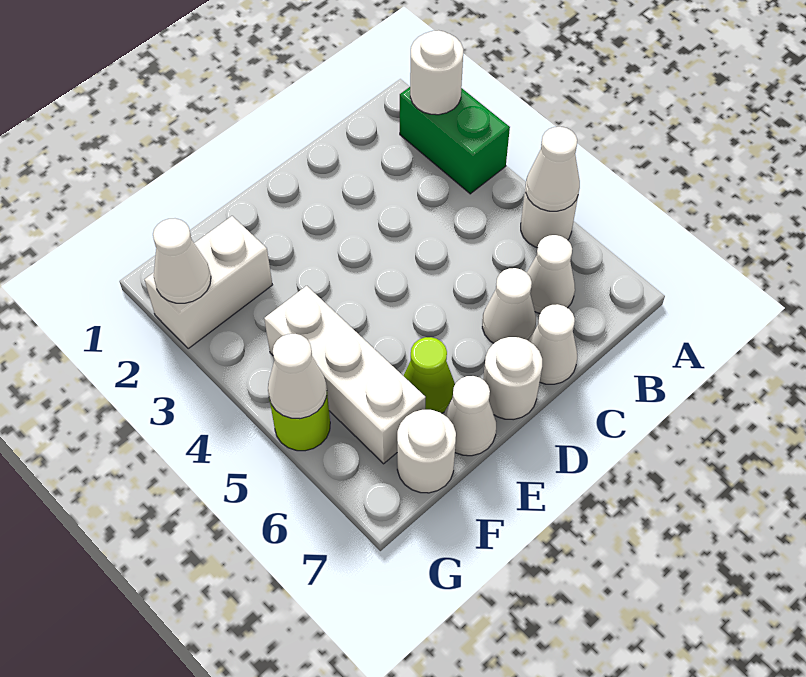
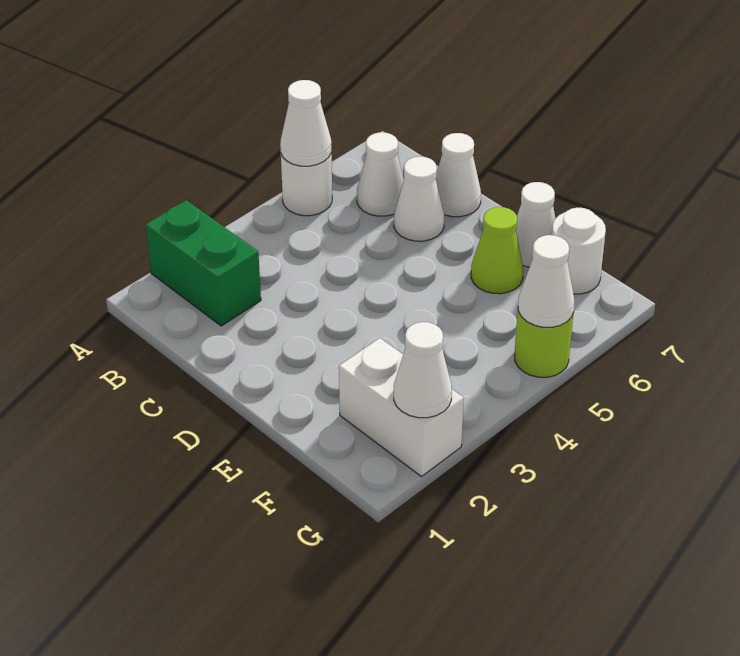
green brick A2:A3 level 1 -> green brick A2:B2 level 1
white round brick A2 level 2 -> none
white round brick D7 level 1 -> none
white brick F4:F6 level 1 -> none

